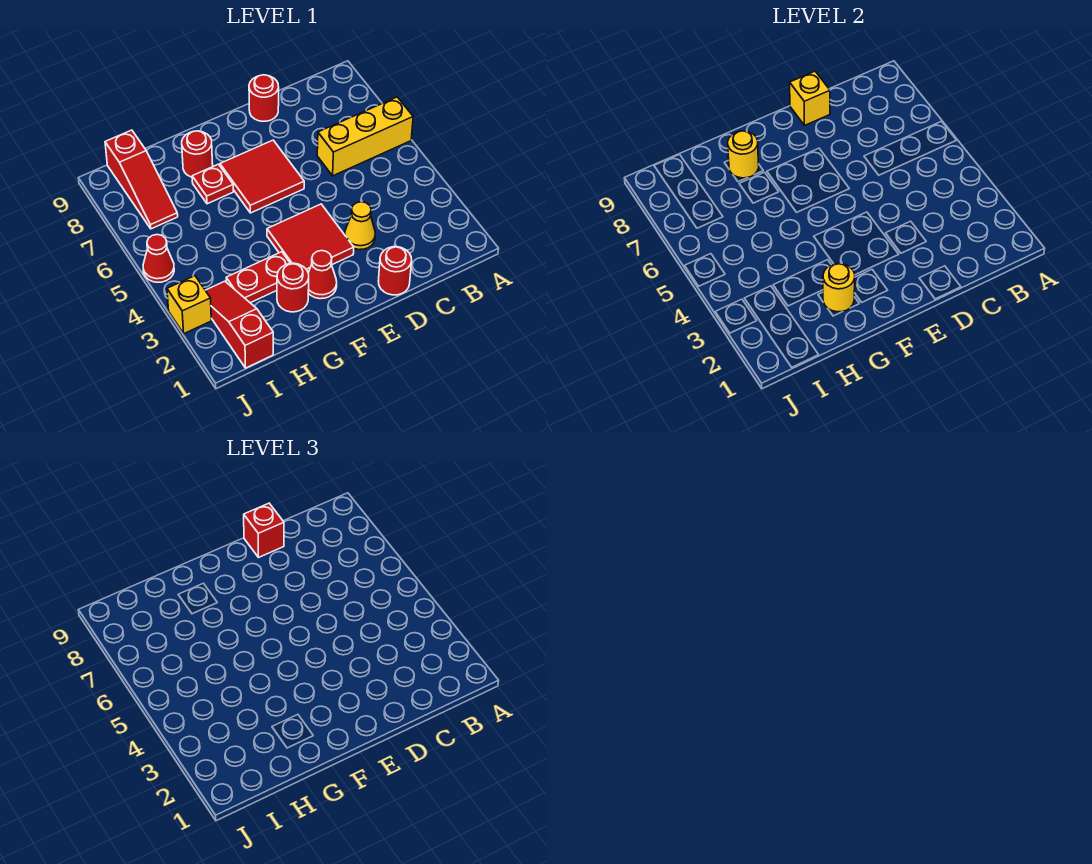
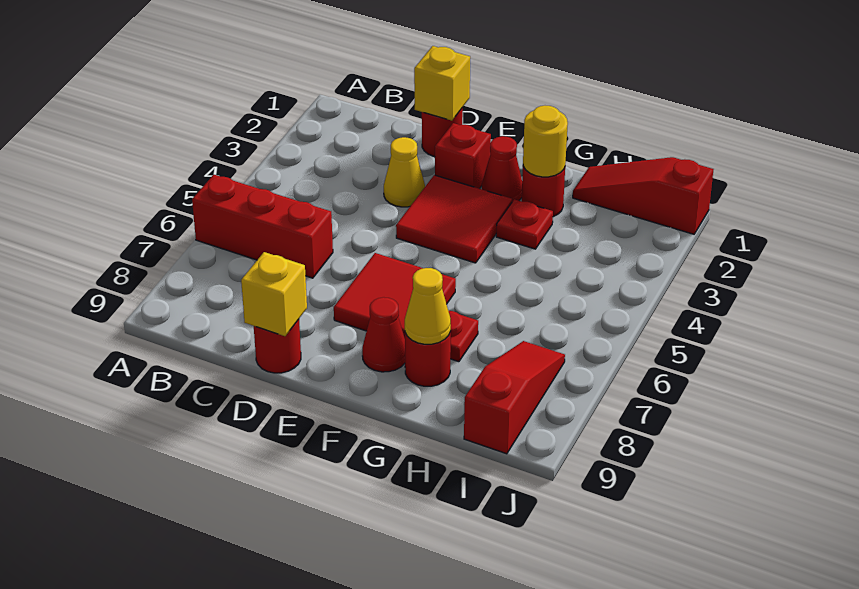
yellow brick A6:C6 level 1 -> red brick A6:C6 level 1
red brick D9 level 3 -> red brick E2 level 1
red plate G3:H3 level 1 -> red plate G3 level 1
yellow round brick G8 level 2 -> yellow cone G8 level 2
red slope I1:I3 level 1 top 1 -> red slope H1:J1 level 1 top J
yellow brick J3 level 1 -> yellow brick D1 level 2
red cone J5 level 1 -> red cone F8 level 1

